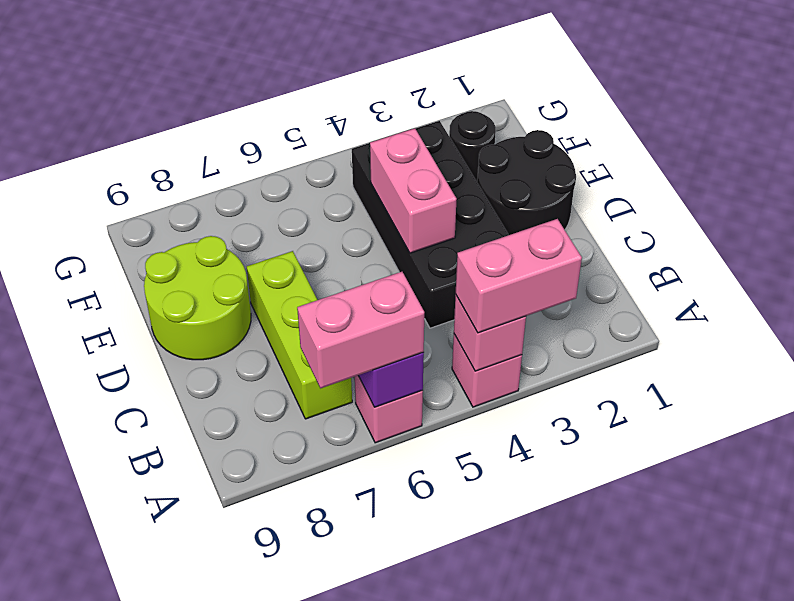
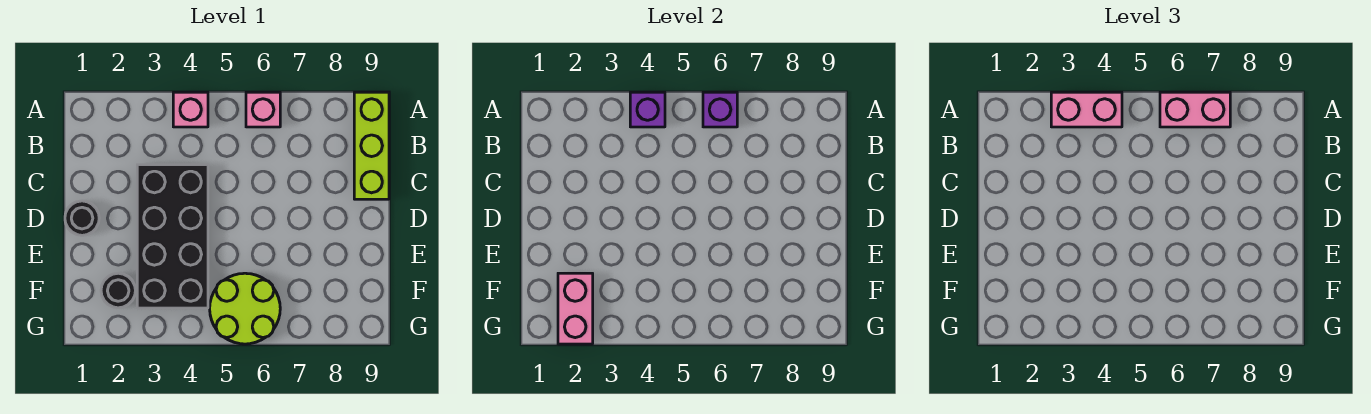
pink brick A4 level 2 -> purple brick A4 level 2
lime brick B7:D7 level 1 -> lime brick A9:C9 level 1
black round brick D1:E2 level 1 -> black round brick D1 level 1
pink brick D4:E4 level 2 -> pink brick F2:G2 level 2
lime round brick D8:E9 level 1 -> lime round brick F5:G6 level 1

